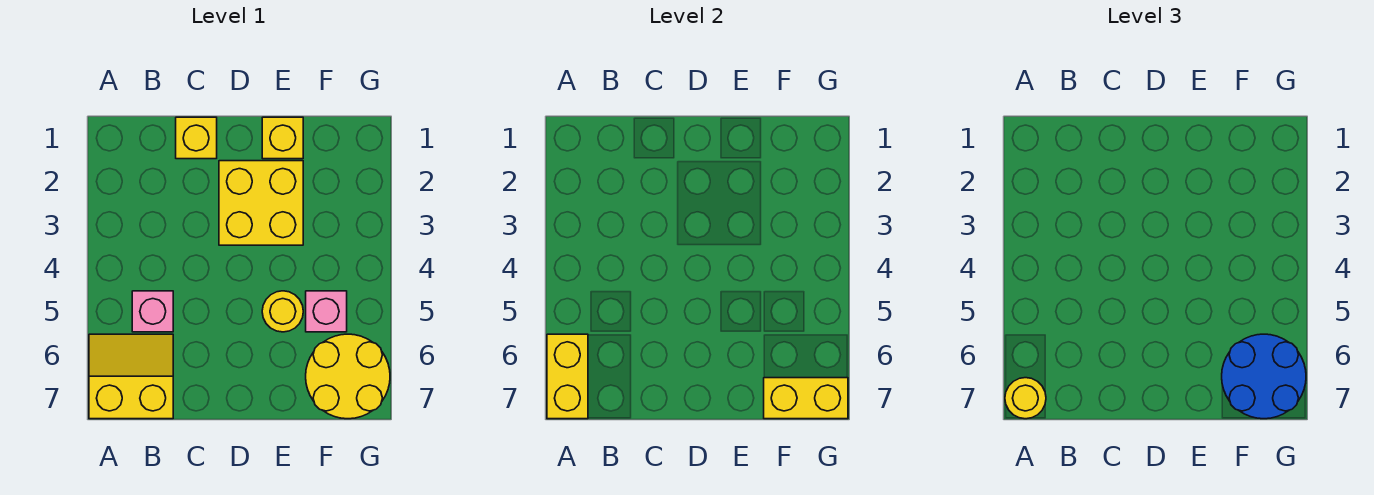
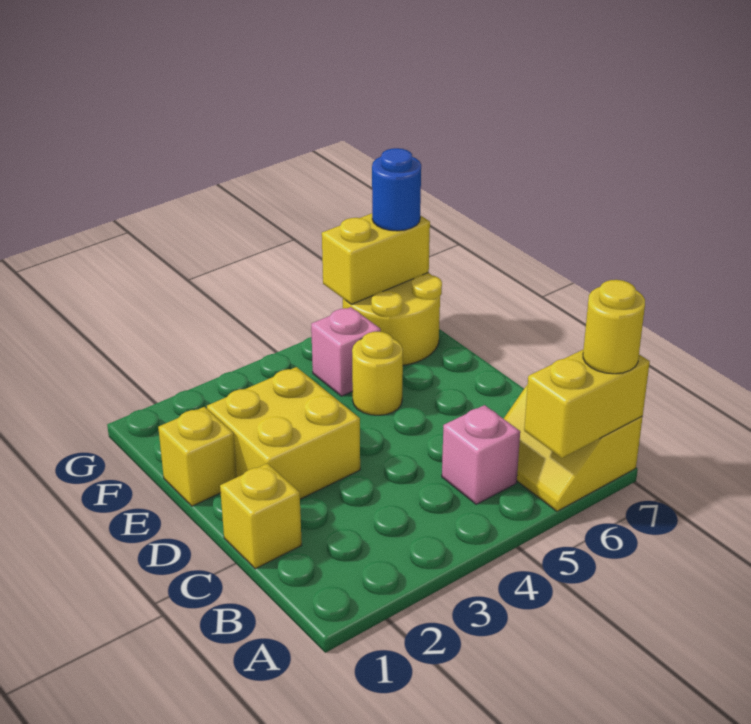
blue round brick F6:G7 level 3 -> blue round brick G7 level 3
yellow brick F7:G7 level 2 -> yellow brick G6:G7 level 2

